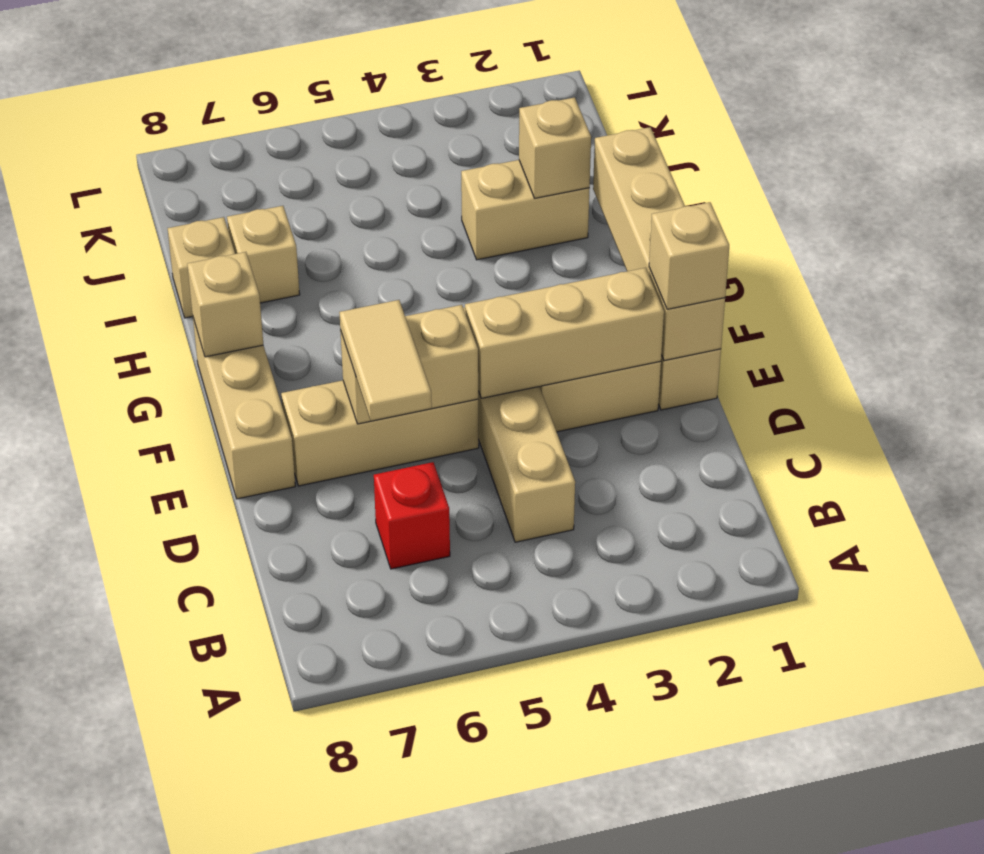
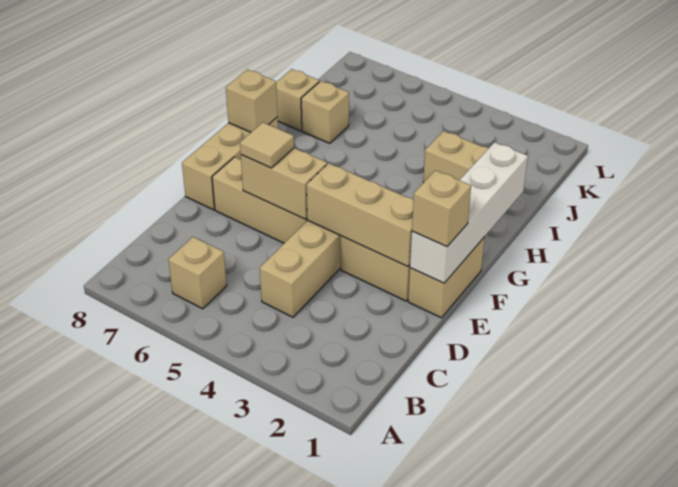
red brick C6 level 1 -> none
tan tile D6:E6 level 3 -> tan tile E6 level 3
tan brick E1:H1 level 2 -> white brick E1:H1 level 2
tan brick I2 level 2 -> tan brick B6 level 1

